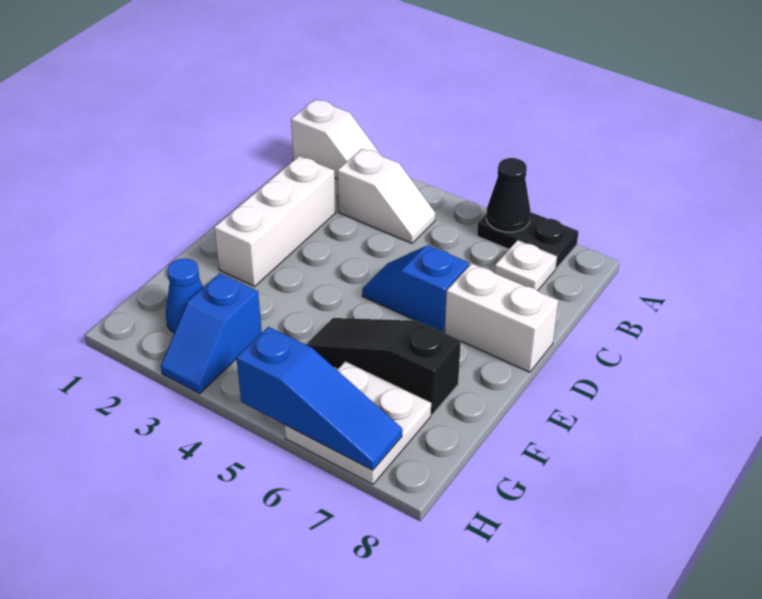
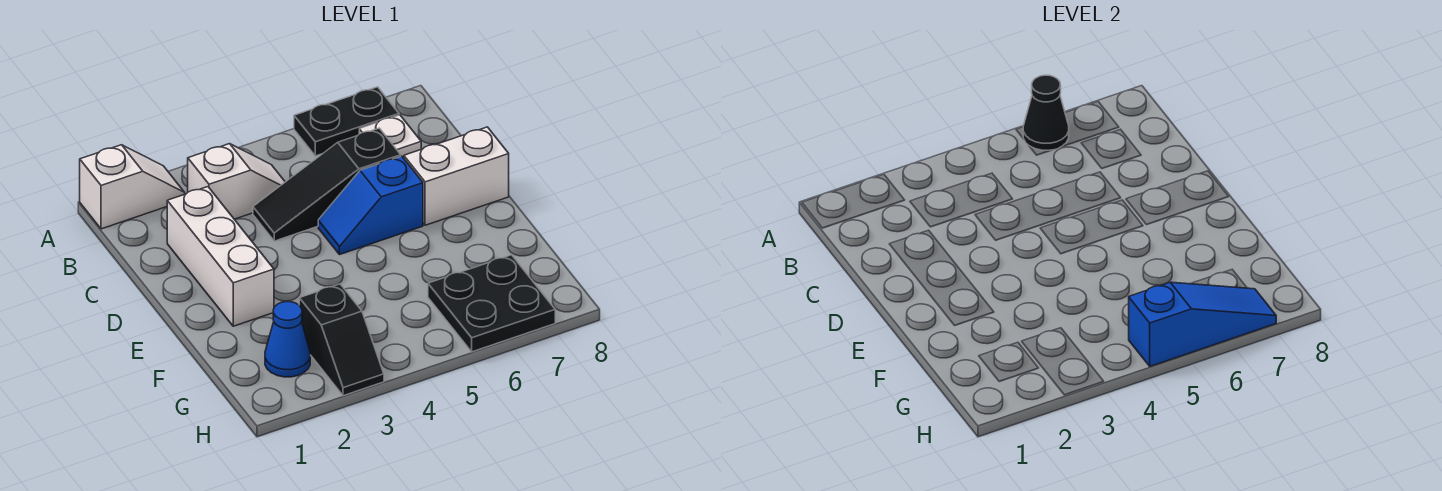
black slope F5:F7 level 1 top 7 -> black slope C4:C6 level 1 top 6
blue slope G3:H3 level 1 top G -> black slope G3:H3 level 1 top G
white plate G6:H7 level 1 -> black plate G6:H7 level 1

